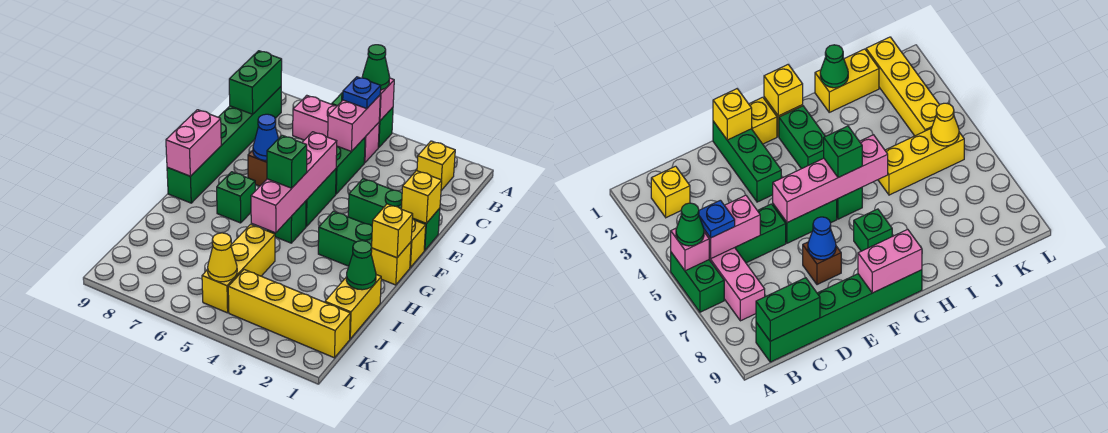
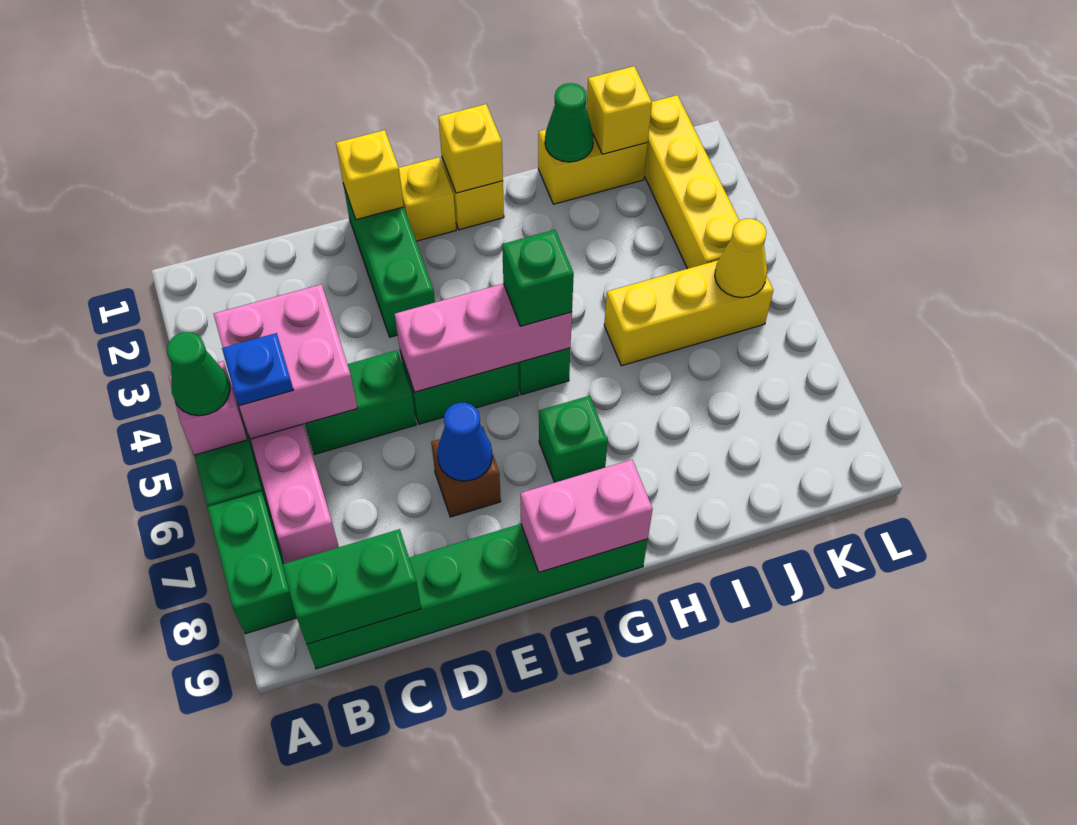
yellow brick B2 level 1 -> yellow brick J1 level 2
pink brick B5:C5 level 2 -> pink brick B4:C5 level 2
pink brick E5:H5 level 2 -> pink brick E5:G5 level 2
green brick G2:G3 level 1 -> green brick A7:A8 level 1

